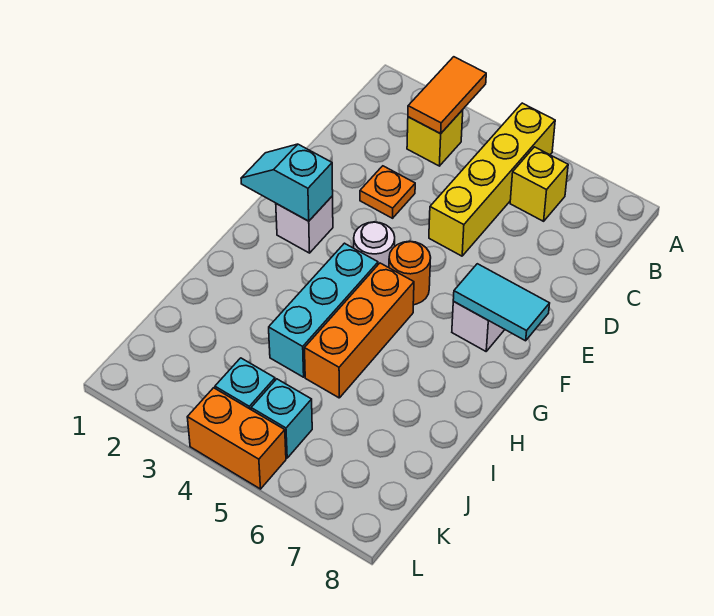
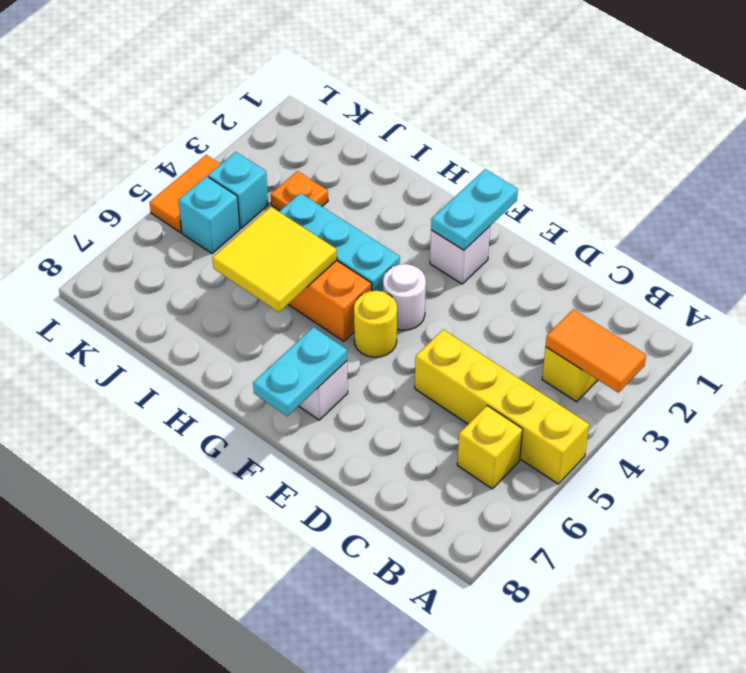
orange plate D3 level 1 -> orange plate J3 level 1
cyan slope F1:F2 level 2 top 2 -> cyan plate F1:F2 level 2
orange round brick F5 level 1 -> yellow round brick F5 level 1
cyan tile F7:F8 level 2 -> cyan plate F7:F8 level 2
none -> yellow tile H5:I6 level 2
orange brick L4:L5 level 1 -> orange tile L4:L5 level 1

